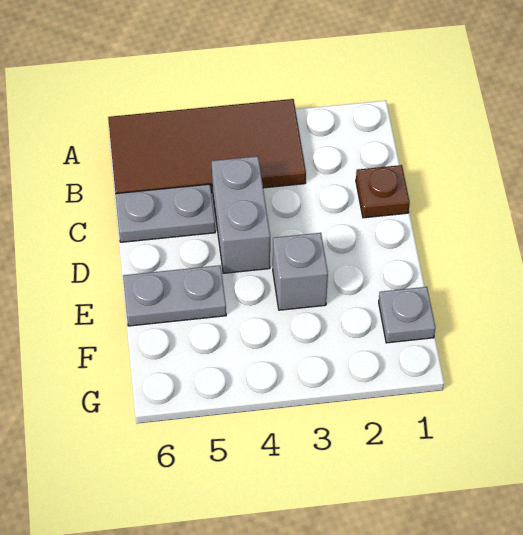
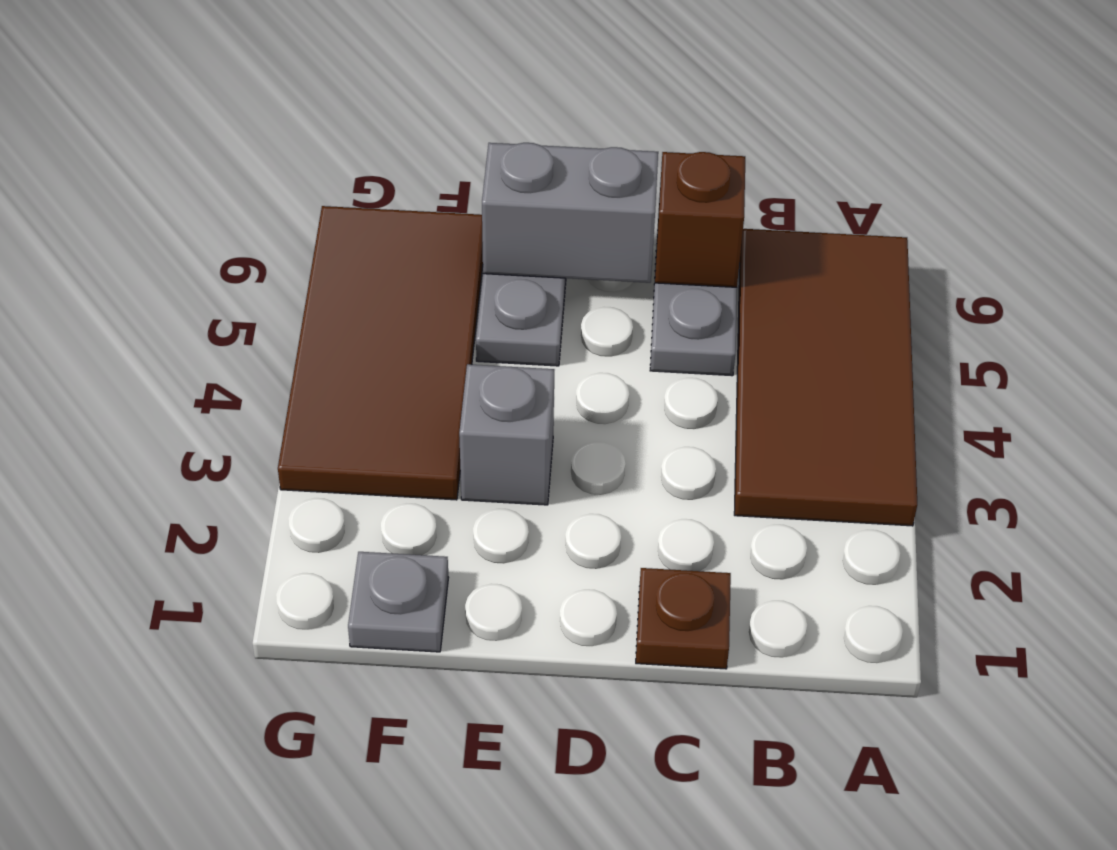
grey brick C4:D4 level 1 -> grey brick D6:E6 level 2
none -> brown brick C6 level 2
none -> brown tile F3:G6 level 1

